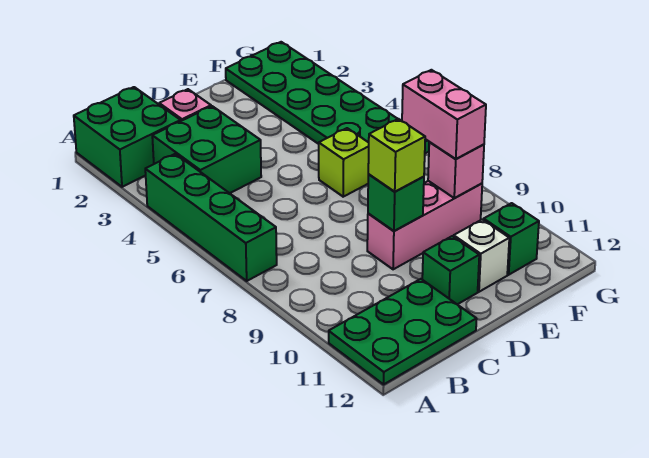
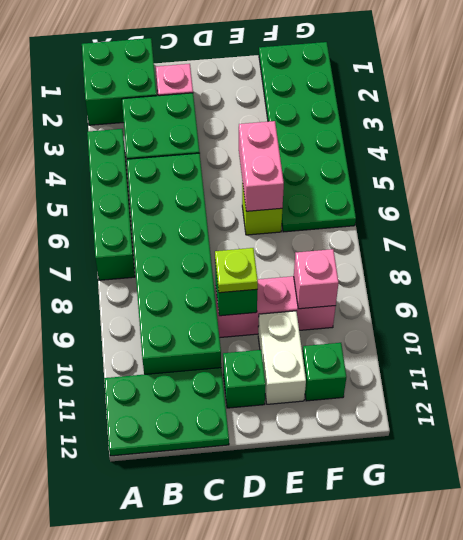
none -> green brick B5:C10 level 1
lime brick D9 level 3 -> lime plate D9 level 3
white brick E11 level 1 -> white brick E10:E11 level 1
pink brick F8:F9 level 3 -> pink brick E5:E6 level 2

